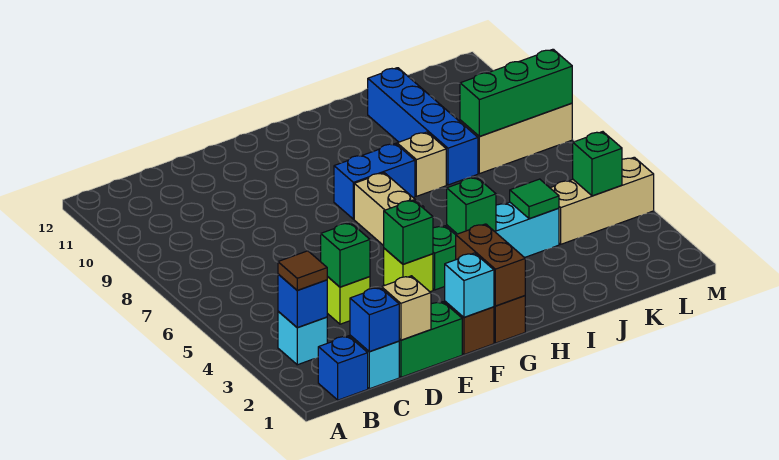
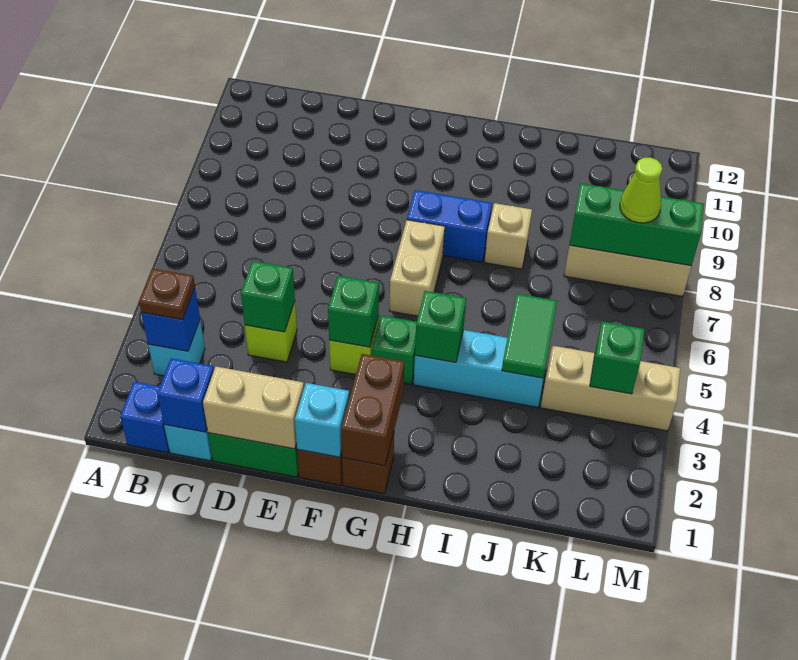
brown tile B3 level 3 -> brown plate B3 level 3
tan brick D1 level 2 -> tan brick D1:E1 level 2
green tile J4 level 2 -> green tile J4:J5 level 2
blue brick J8:J11 level 1 -> none
none -> lime cone L8 level 3

